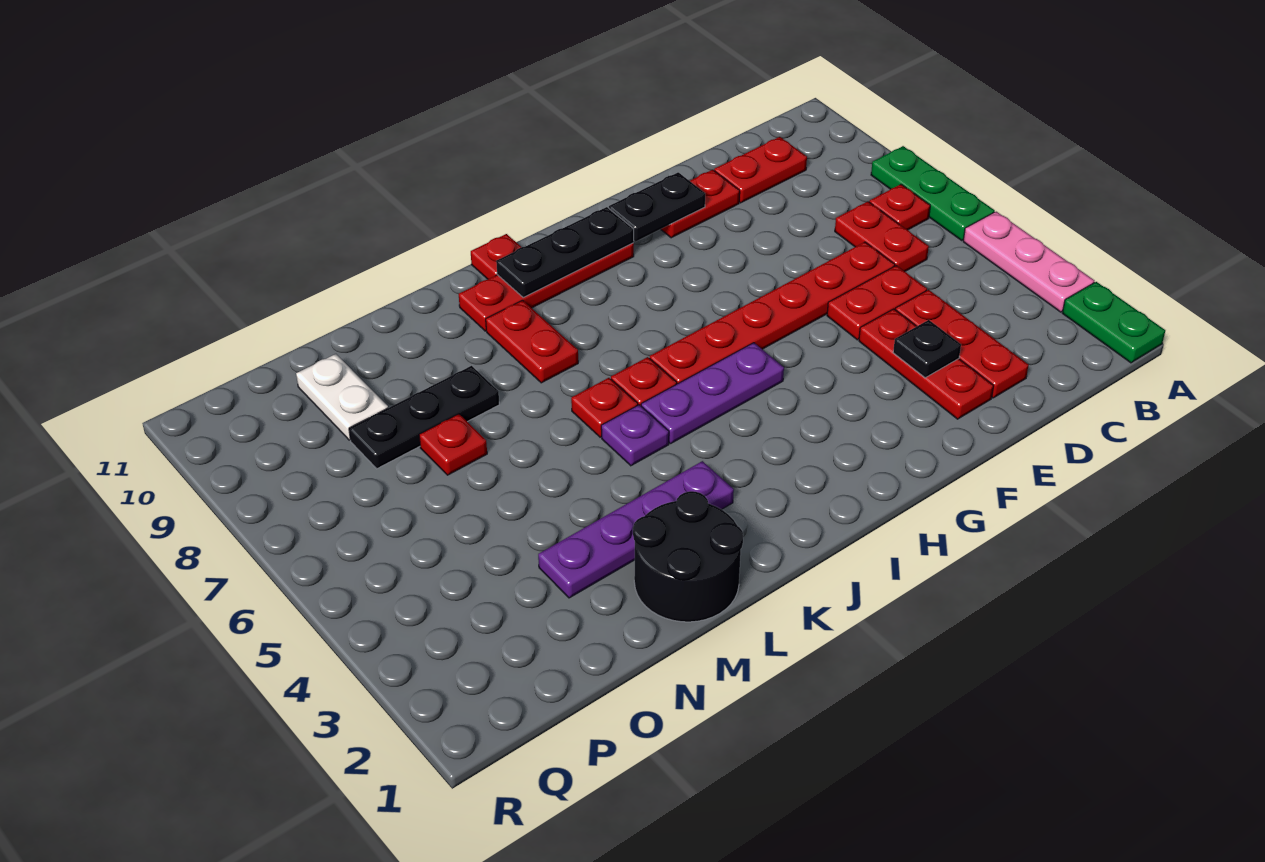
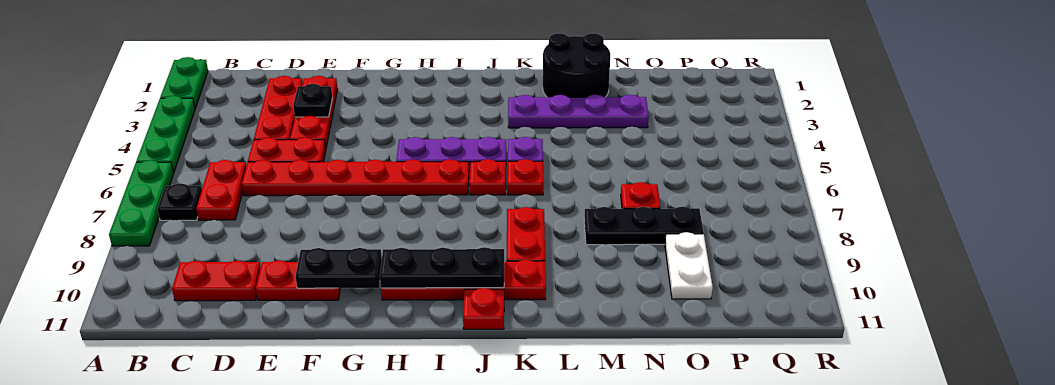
pink plate A3:A5 level 1 -> green plate A3:A5 level 1
red plate B7 level 1 -> black plate B7 level 1

